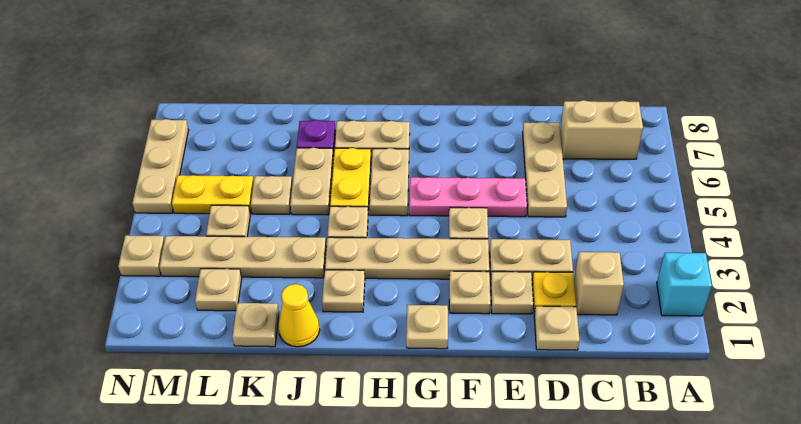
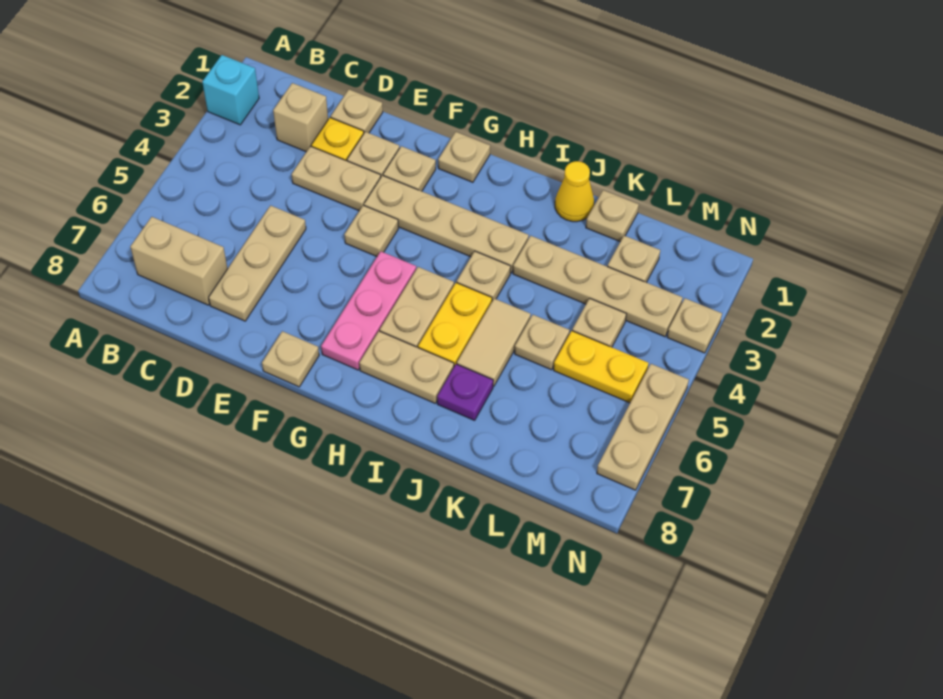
pink plate E5:G5 level 1 -> pink plate G5:G7 level 1
tan plate I2 level 1 -> tan plate F8 level 1
tan plate J5:J6 level 1 -> tan tile J5:J6 level 1

